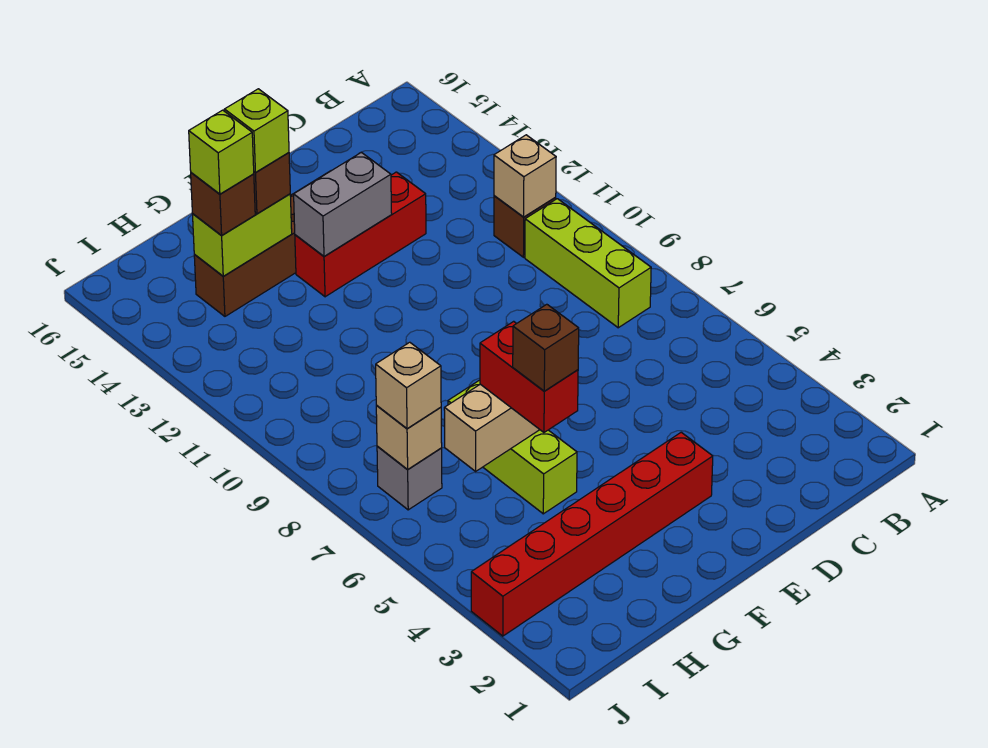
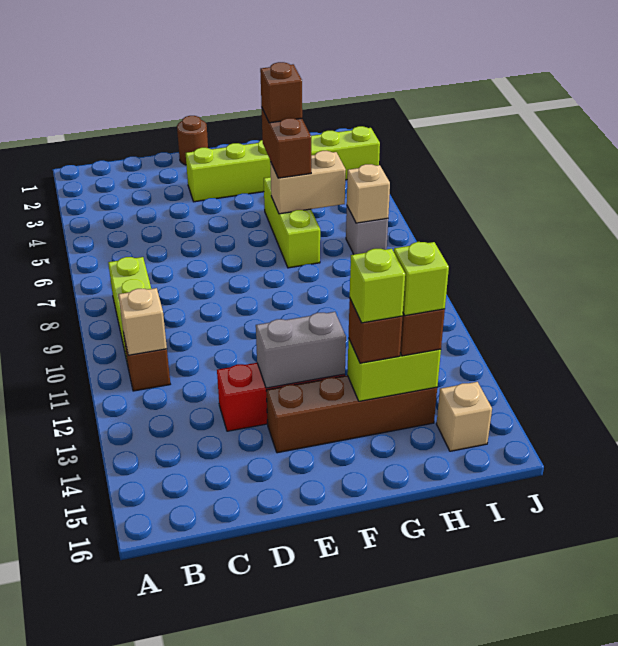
none -> brown round brick E1 level 1
red brick E3:J3 level 1 -> lime brick E3:J3 level 1
red brick G5:G6 level 3 -> brown brick G5:G6 level 3
tan brick I7 level 3 -> tan brick I15 level 1

